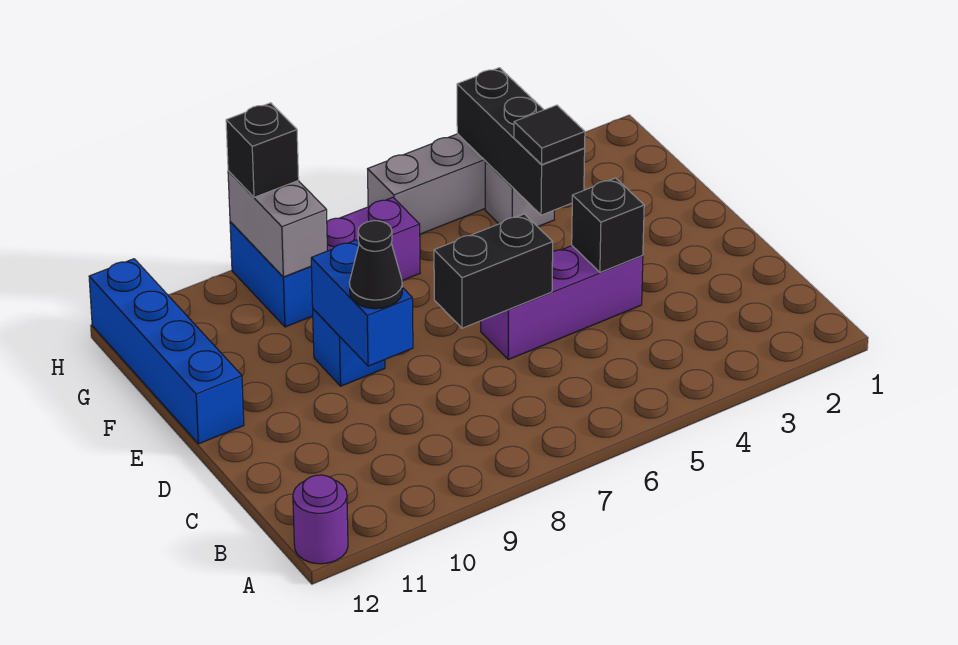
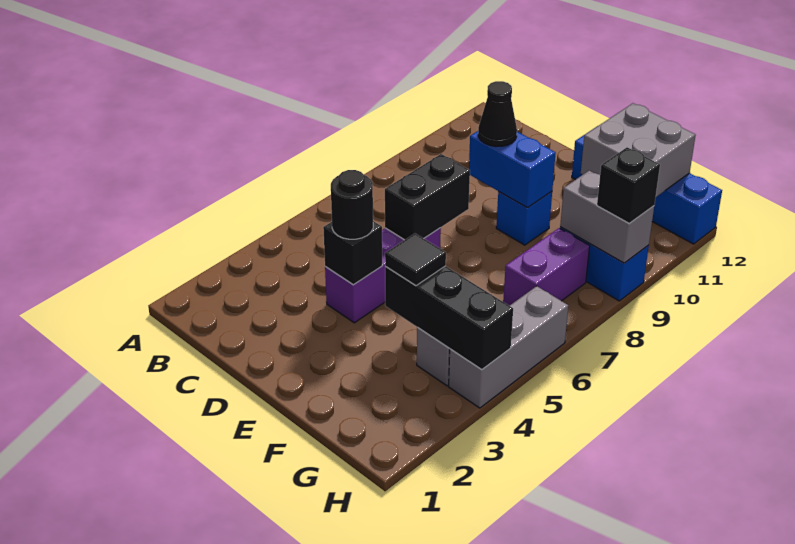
purple round brick A12 level 1 -> none
none -> black round brick D4 level 3
none -> grey brick F11:G12 level 2

